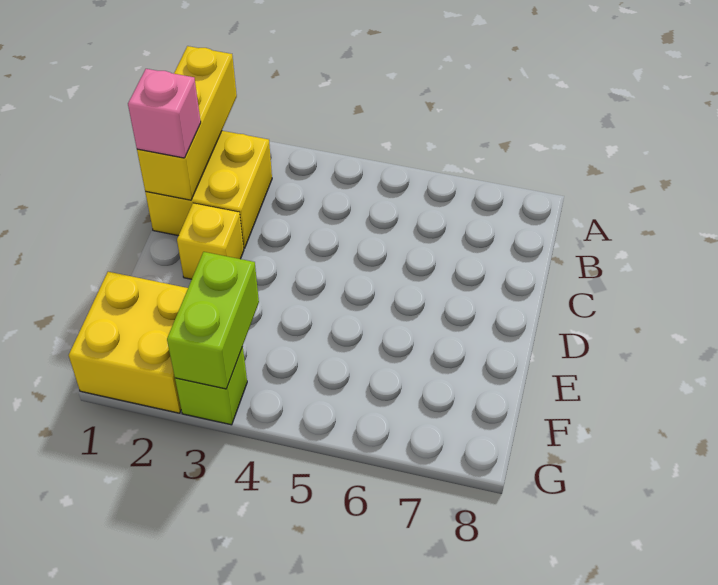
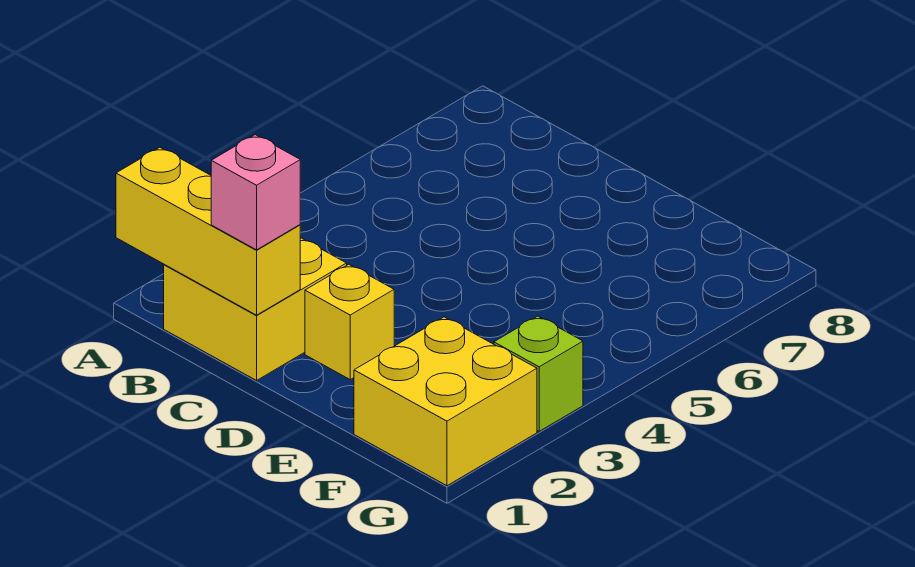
lime brick F3:G3 level 2 -> none

